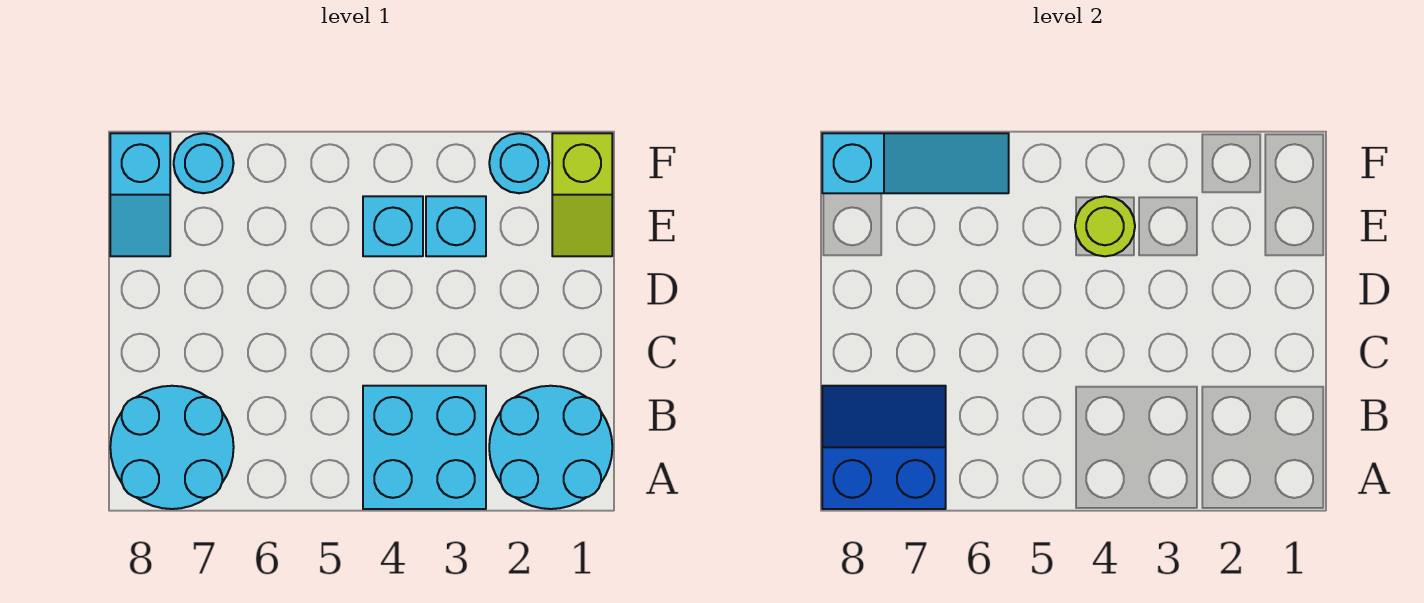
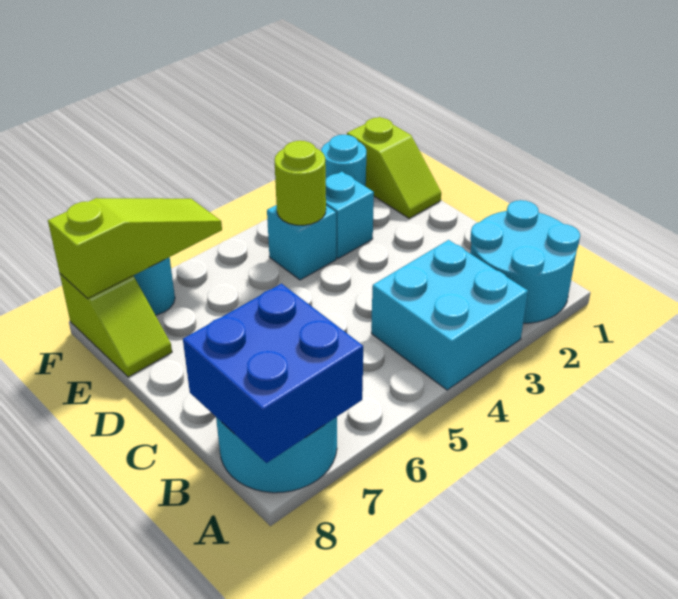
blue slope A7:B8 level 2 top A -> blue brick A7:B8 level 2
cyan slope E8:F8 level 1 top F -> lime slope E8:F8 level 1 top F
cyan slope F6:F8 level 2 top 8 -> lime slope F6:F8 level 2 top 8

